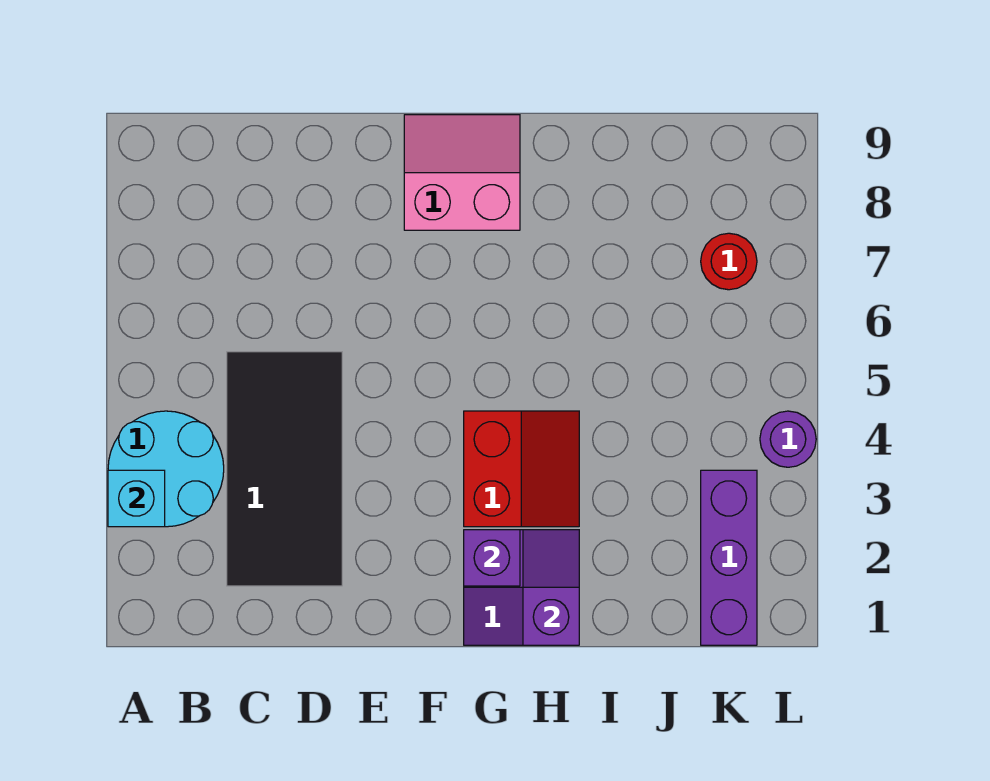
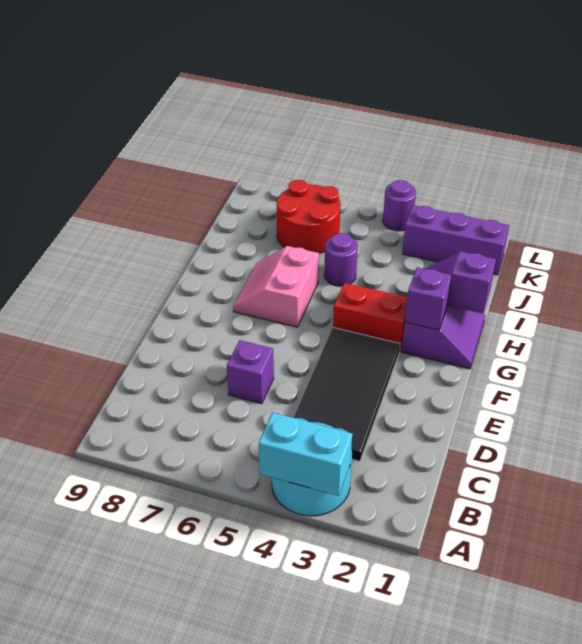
cyan brick A3 level 2 -> cyan brick A3:A4 level 2
black tile C2:D5 level 1 -> black tile C3:F4 level 1
none -> purple brick D6 level 1
pink slope F8:G9 level 1 top 8 -> pink slope G6:H7 level 1 top 6
none -> purple round brick I5 level 1
red round brick K7 level 1 -> red round brick J6:K7 level 1

